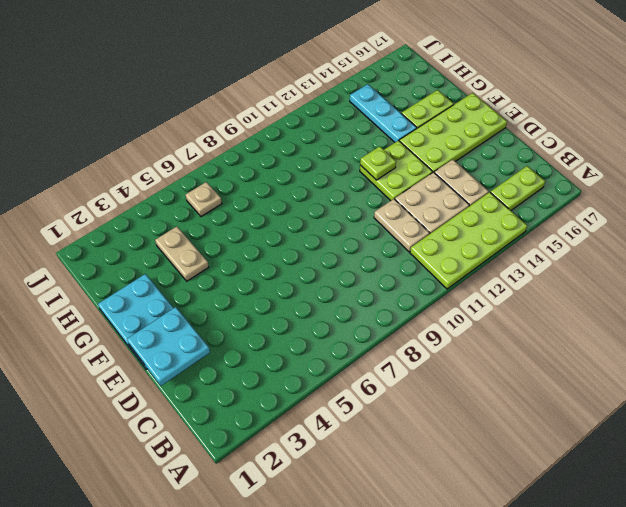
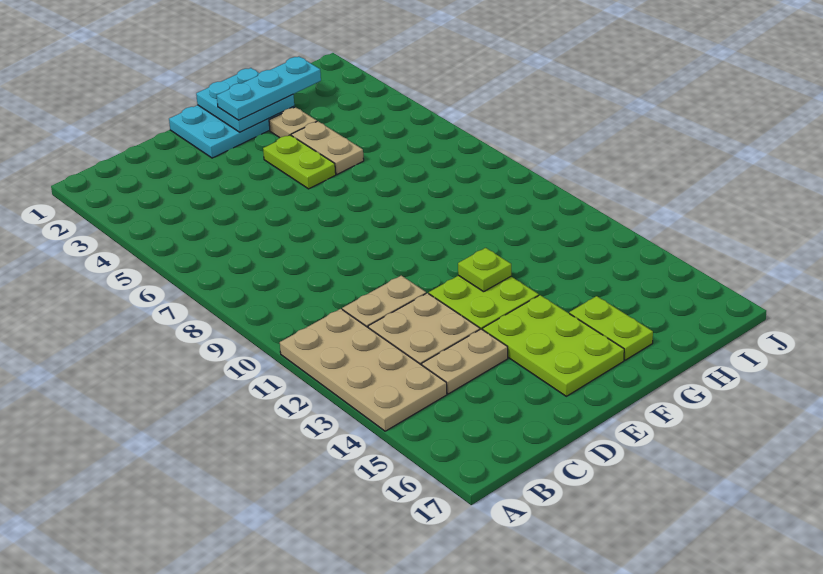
lime plate A11:B14 level 1 -> tan plate A11:B14 level 1
lime plate B15:B16 level 1 -> lime plate F4:F5 level 1
cyan plate D1:E2 level 2 -> cyan plate F1:G2 level 2
lime plate E14:F17 level 1 -> lime plate E14:F16 level 1
tan plate G4:H4 level 1 -> tan plate G4:G5 level 1
cyan plate G14:I14 level 1 -> cyan plate F2:H2 level 3
tan plate I6 level 1 -> tan plate G3 level 1

